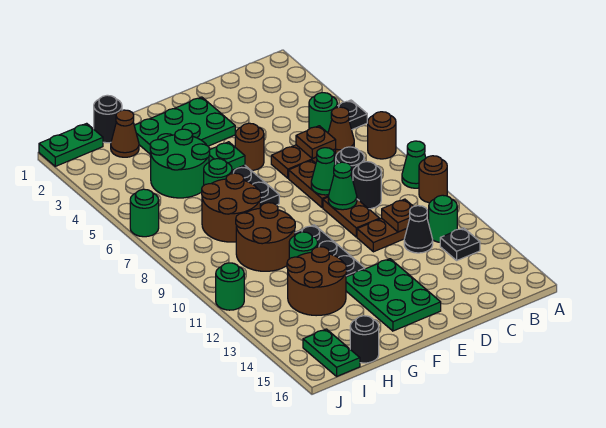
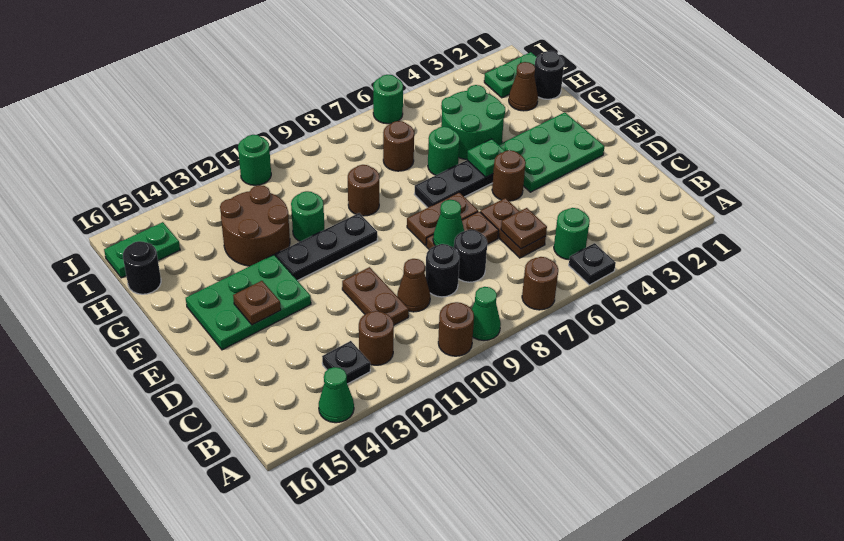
brown cone B6 level 1 -> brown cone C10 level 1
green round brick B12 level 1 -> brown round brick B12 level 1
brown plate C11 level 2 -> brown plate E14 level 2
black cone C12 level 1 -> none
brown plate D9:D10 level 1 -> brown plate E7:E8 level 1
green cone D9 level 2 -> green cone A14 level 1
green plate E2:G3 level 1 -> green plate E2:F4 level 1
brown round brick G7:H8 level 1 -> brown round brick H7 level 1
brown round brick G9:H10 level 1 -> brown round brick G9 level 1
green plate I1:J1 level 1 -> green plate I1:I2 level 1

